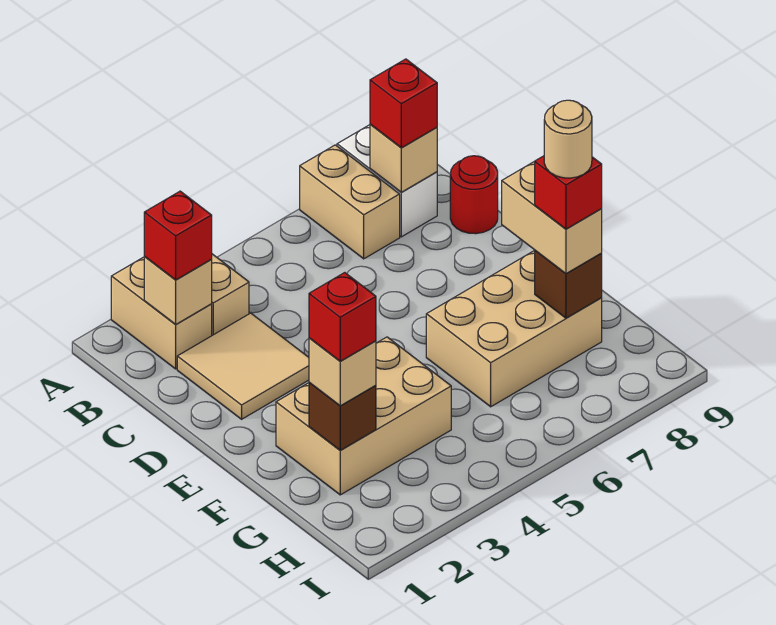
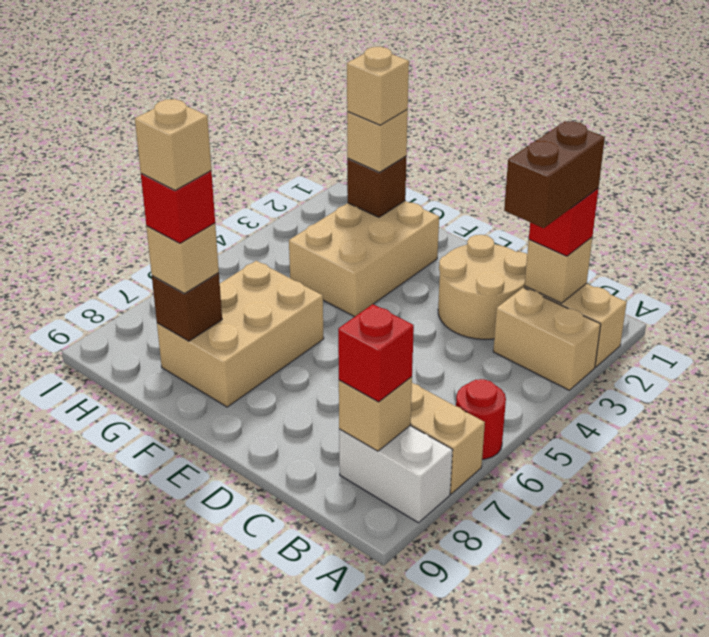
none -> brown brick B2:B3 level 4
tan tile C2:D3 level 1 -> tan round brick C2:D3 level 1
red round brick C9 level 1 -> red round brick A6 level 1
tan brick F8:G8 level 3 -> tan brick G8 level 3
red brick G2 level 4 -> tan brick G2 level 4
tan round brick G8 level 5 -> tan brick G8 level 5

